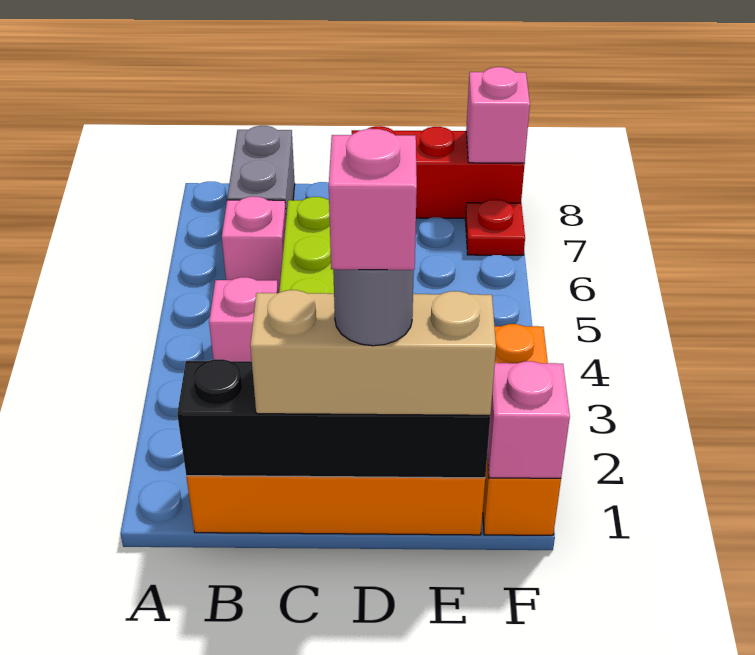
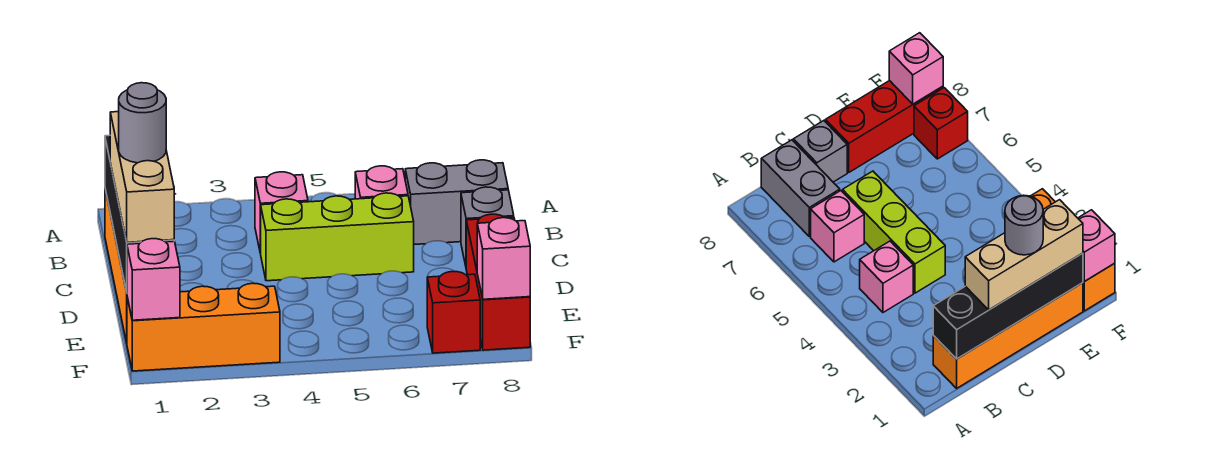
none -> grey brick C8 level 1
pink brick D1 level 5 -> none
red plate F7 level 1 -> red brick F7 level 1

